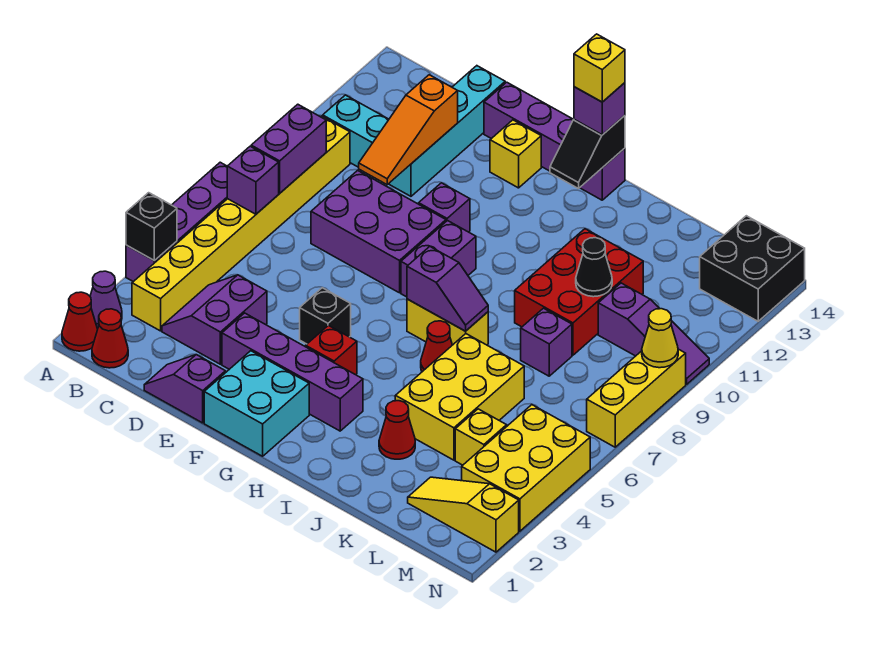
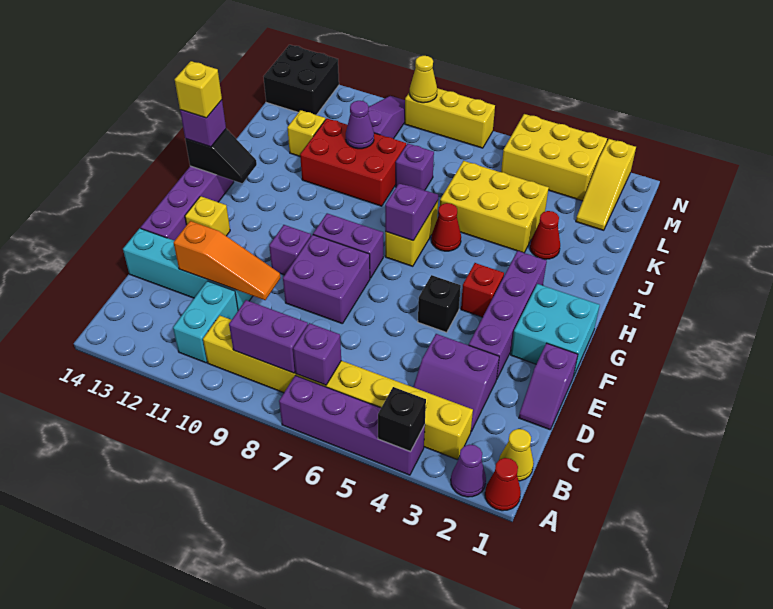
red cone B1 level 1 -> yellow cone B1 level 1
purple brick D8:F9 level 1 -> purple brick E8:F9 level 1
black cone K10 level 2 -> purple cone K10 level 2
yellow brick L4 level 1 -> yellow brick K12 level 1

